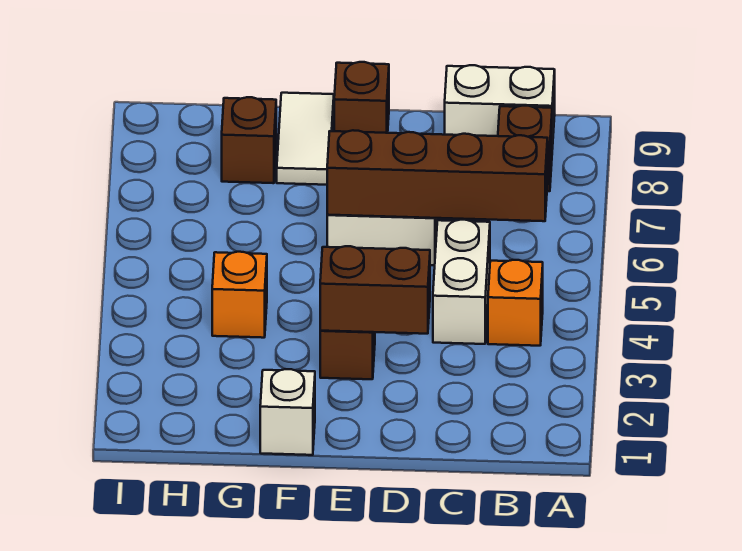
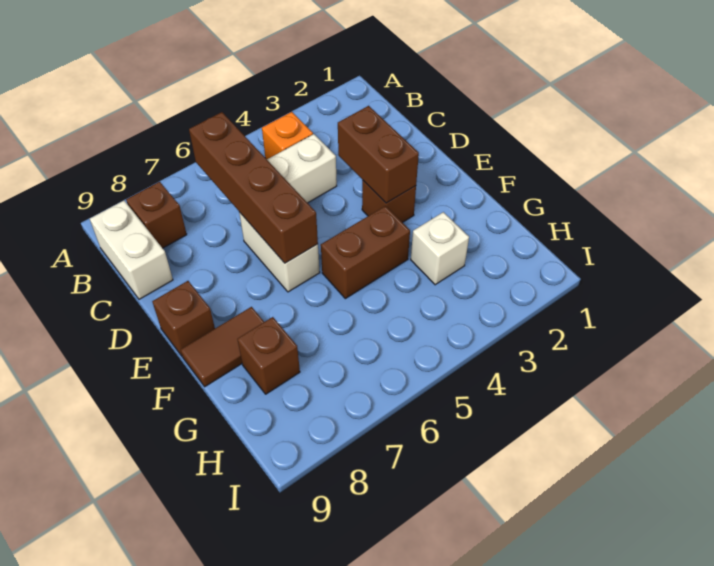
white brick F1 level 1 -> white brick G3 level 1
none -> brown brick F4:F5 level 1
white tile F8:F9 level 1 -> brown tile F8:F9 level 1
orange brick G4 level 1 -> none

